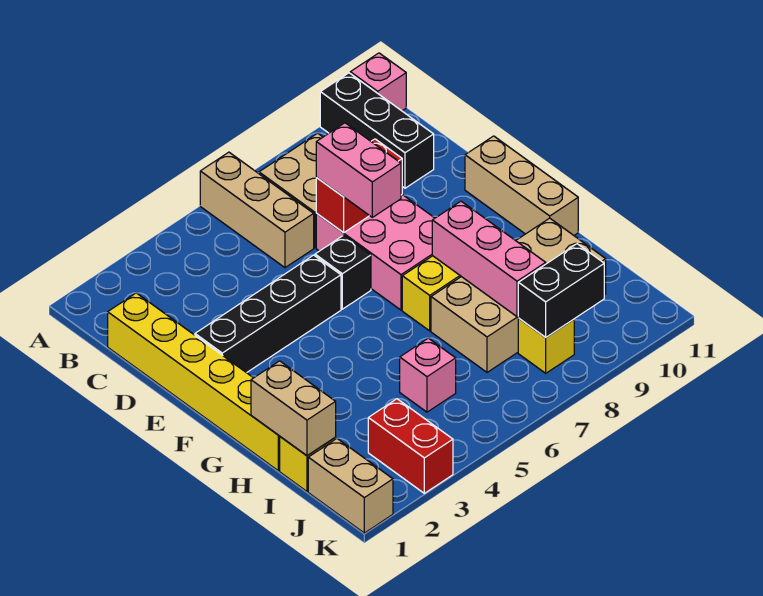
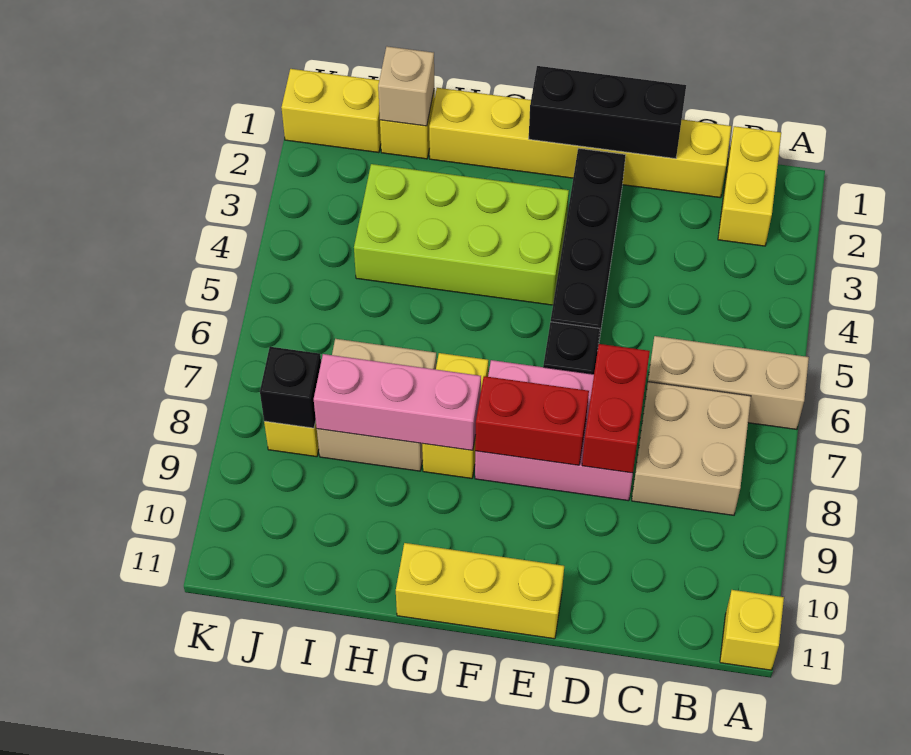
black brick A10:C10 level 1 -> black brick D1:F1 level 2
pink brick A11 level 1 -> yellow brick A11 level 1
none -> yellow brick B1:B2 level 1
pink brick D7:E7 level 3 -> none
tan brick E11:G11 level 1 -> yellow brick E11:G11 level 1
none -> lime brick F3:I4 level 1
tan brick H1:I1 level 2 -> tan brick I1 level 2
tan brick H7:I10 level 1 -> tan brick H7:I8 level 1
pink brick I5 level 1 -> none
tan brick J1:K1 level 1 -> yellow brick J1:K1 level 1
red brick J3:K3 level 1 -> red brick E8:F8 level 2
black brick J8:J9 level 2 -> black brick J8 level 2

